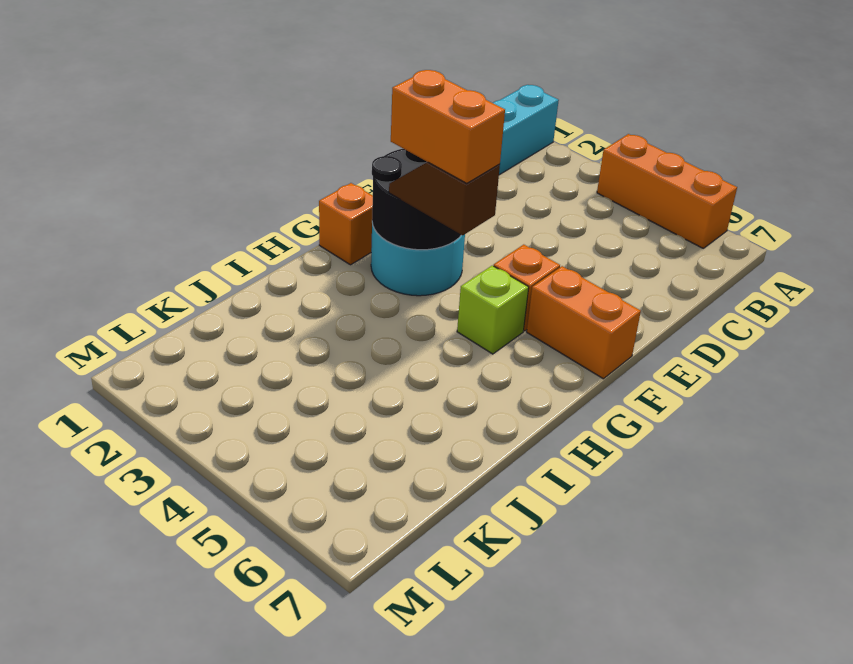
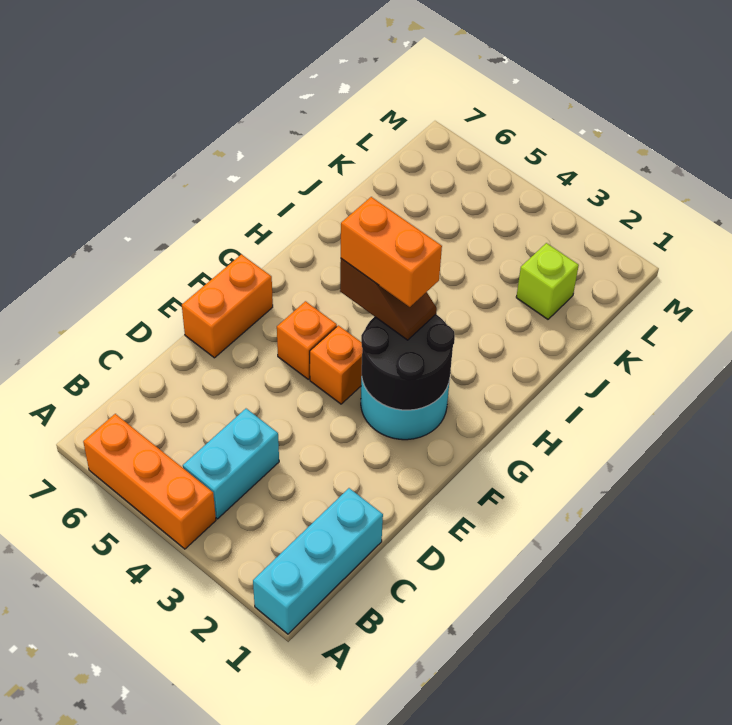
none -> cyan brick B4:C4 level 1
orange brick F6:F7 level 1 -> orange brick E7:F7 level 1
orange brick G1 level 1 -> orange brick F4 level 1
lime brick G5 level 1 -> lime brick K2 level 1

